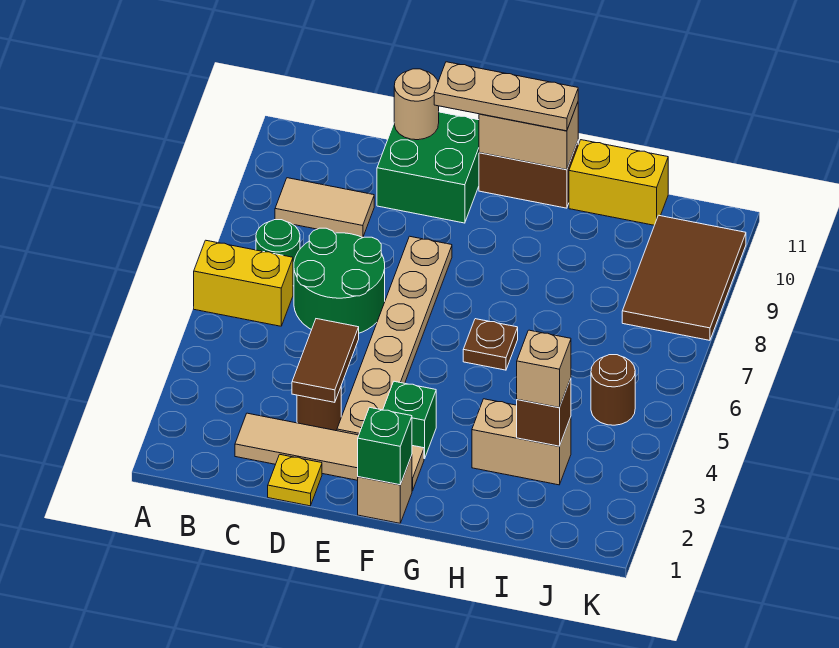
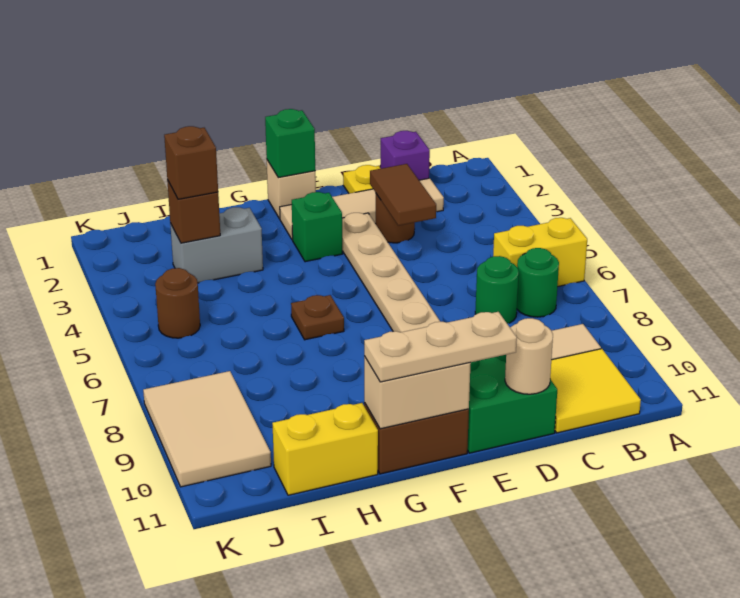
none -> yellow tile B10:C11 level 1
none -> purple brick C1 level 1
green round brick C6:D7 level 1 -> green round brick C7 level 1
tan brick H3:I3 level 1 -> grey brick H3:I3 level 1
tan brick I3 level 3 -> brown brick I3 level 3
brown tile J8:K10 level 1 -> tan tile J8:K10 level 1

